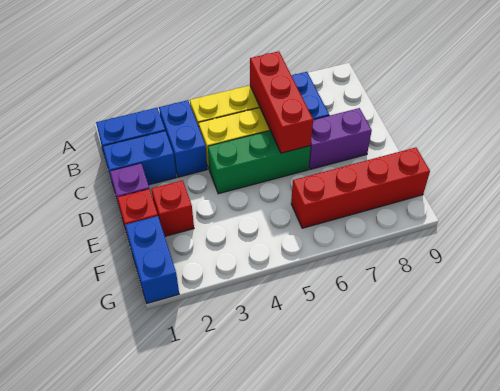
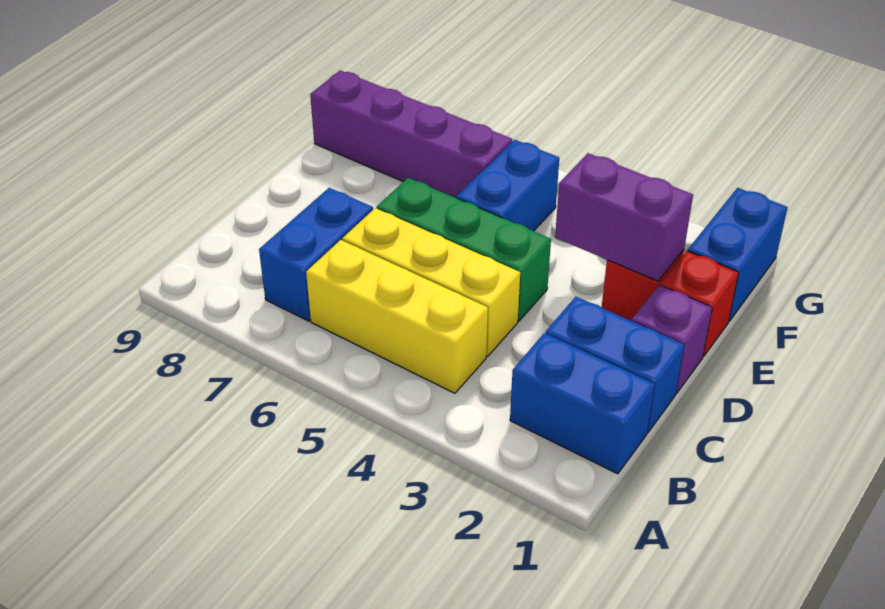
blue brick B3:C3 level 1 -> blue brick E5:F5 level 1
red brick B6:D6 level 2 -> none
purple brick D7:D8 level 1 -> purple brick E2:E3 level 2
red brick F6:F9 level 1 -> purple brick F6:F9 level 1

